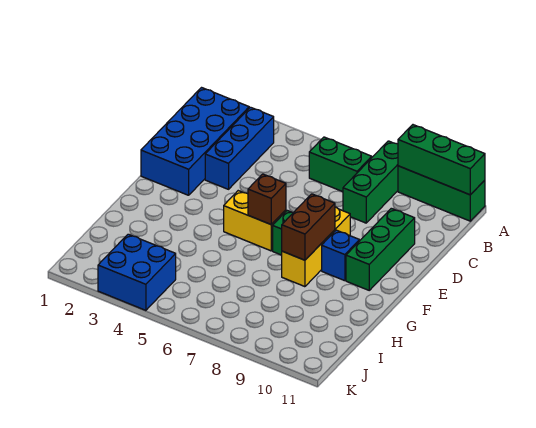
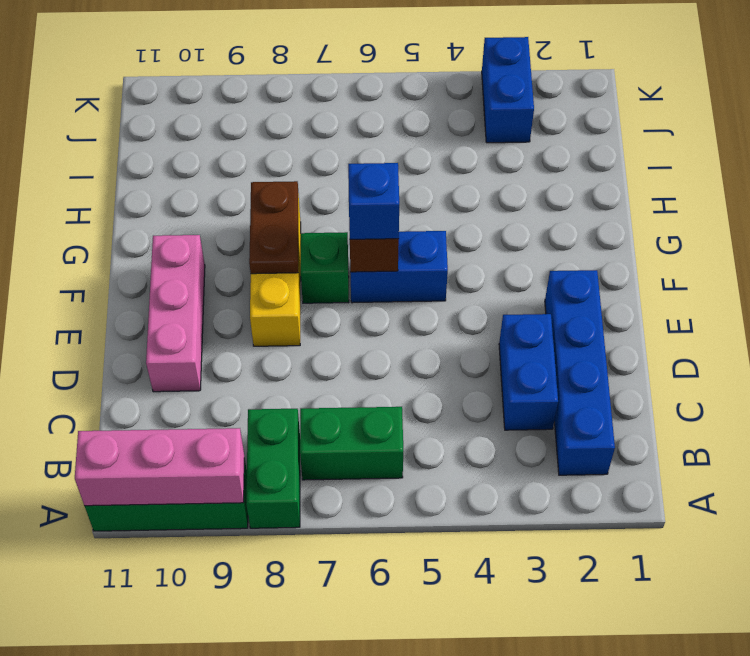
green brick A8:C8 level 1 -> green brick A8:B8 level 1
green brick A9:A11 level 2 -> pink brick A9:A11 level 2
blue brick B1:E2 level 1 -> blue brick B2:E2 level 1
blue brick B3:D3 level 1 -> blue brick C3:D3 level 1
green brick D10:F10 level 1 -> pink brick D10:F10 level 1
yellow brick F5:F6 level 1 -> blue brick F5:F6 level 1
brown brick F8:G8 level 2 -> brown plate F8:G8 level 2
blue brick F9 level 1 -> blue brick F6 level 3
blue brick J3:K4 level 1 -> blue brick J3:K3 level 1

